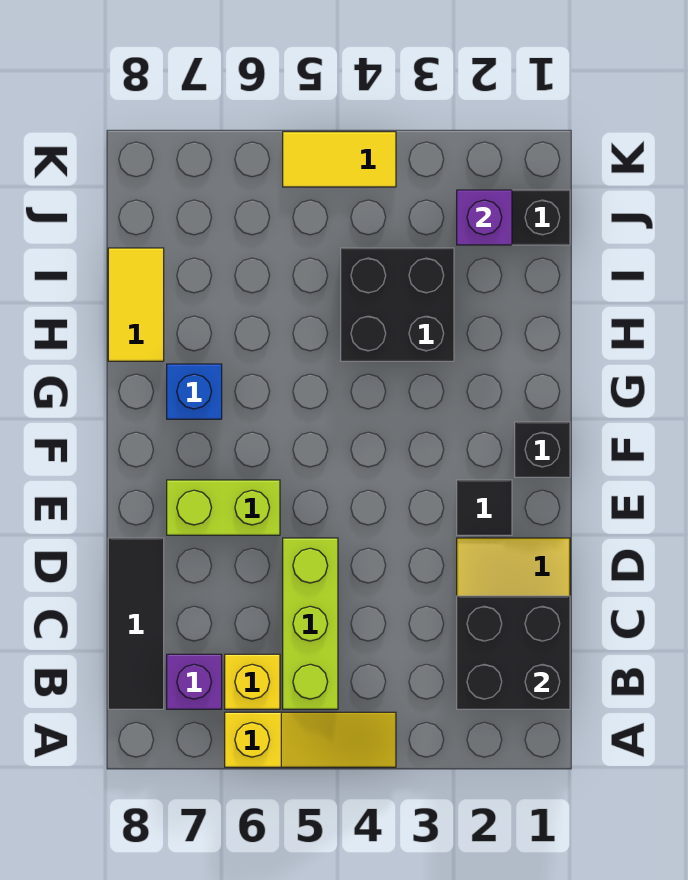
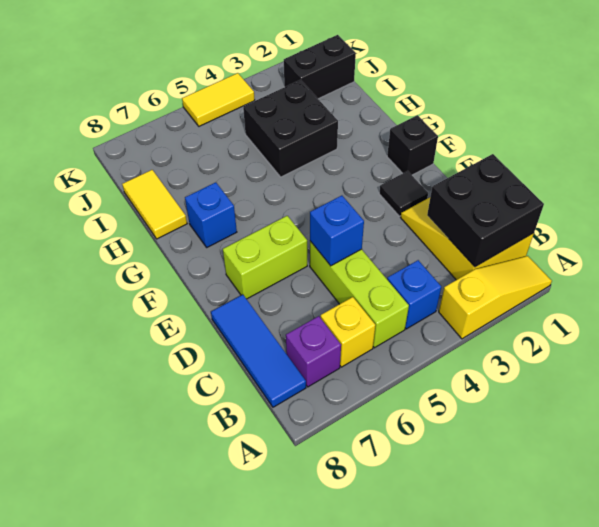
yellow slope A4:A6 level 1 top 6 -> yellow slope A1:A3 level 1 top 3
none -> blue brick B4 level 1
black tile B8:D8 level 1 -> blue tile B8:D8 level 1
none -> blue brick D5 level 2
purple brick J2 level 2 -> none

